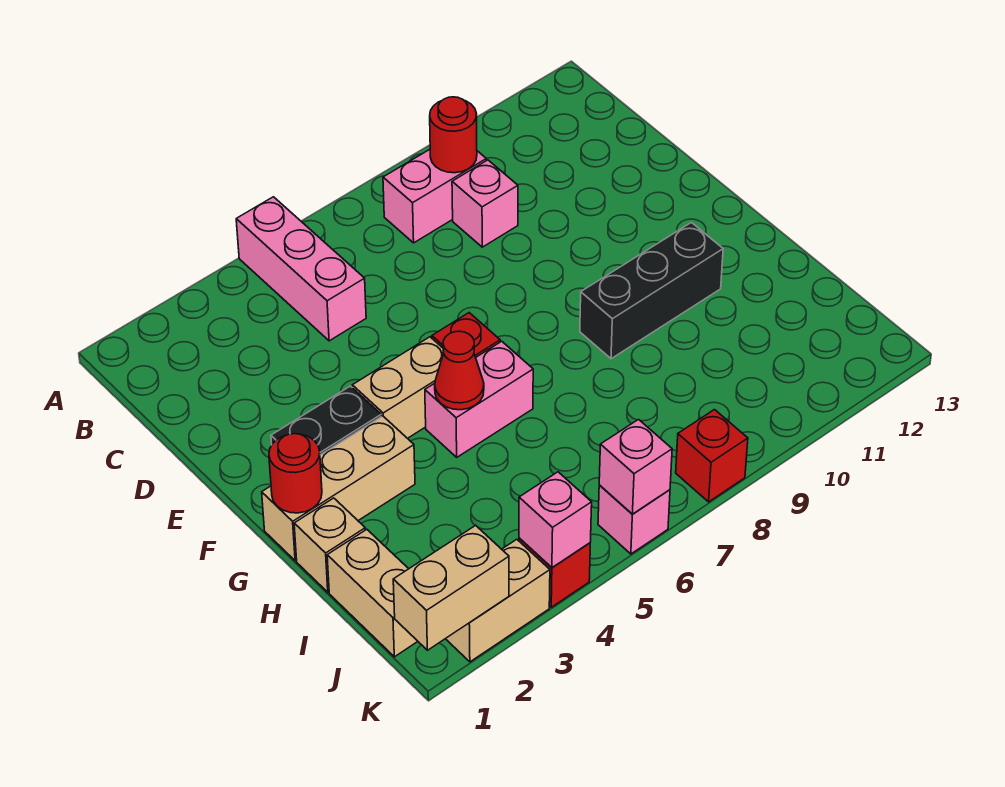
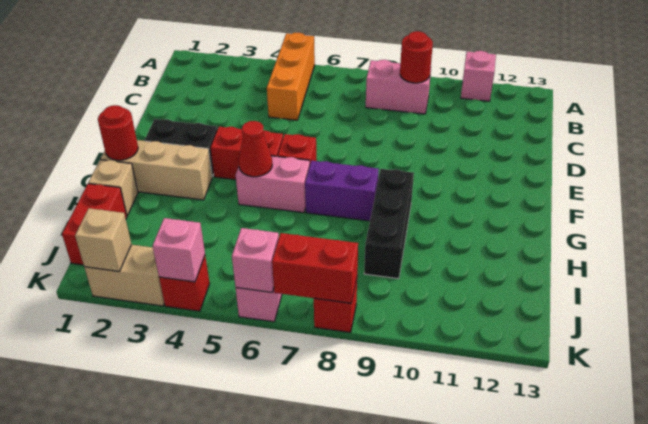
pink brick A5:C5 level 1 -> orange brick A5:C5 level 1
pink brick C9 level 1 -> pink brick A11 level 1
tan brick F4:F5 level 1 -> red brick F4:F5 level 1
none -> purple brick G7:G8 level 1
black brick G9:G11 level 1 -> black brick G9:I9 level 1
tan brick I1:J1 level 1 -> red brick I1:J1 level 1
tan brick K1:K2 level 2 -> tan brick K2 level 2
none -> red brick K7:K8 level 2

